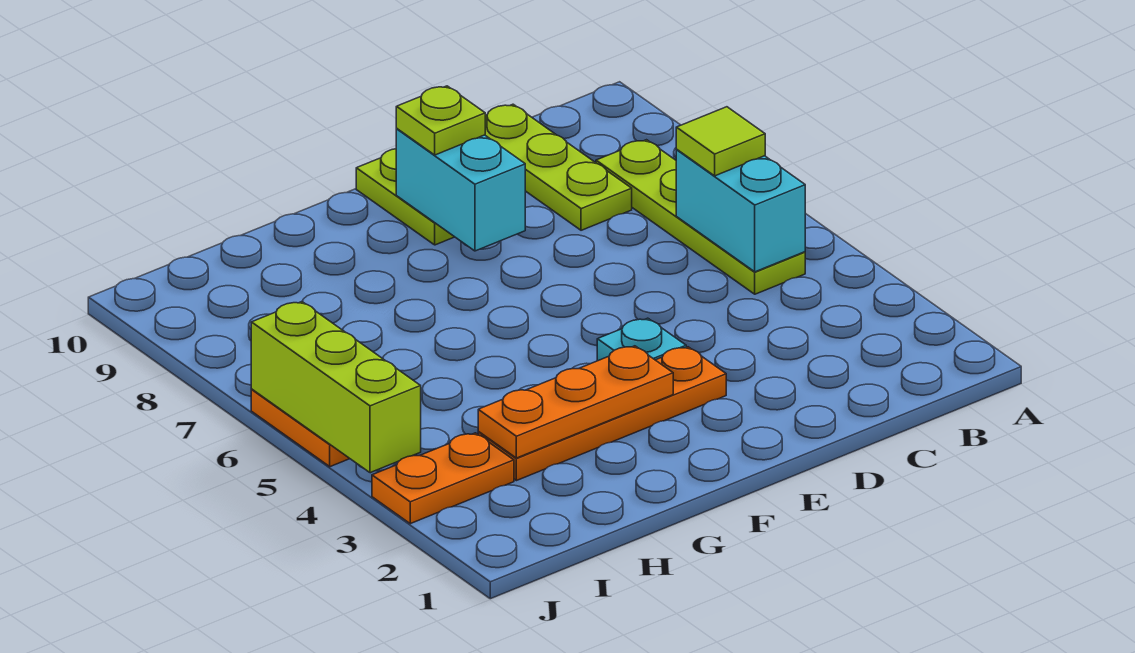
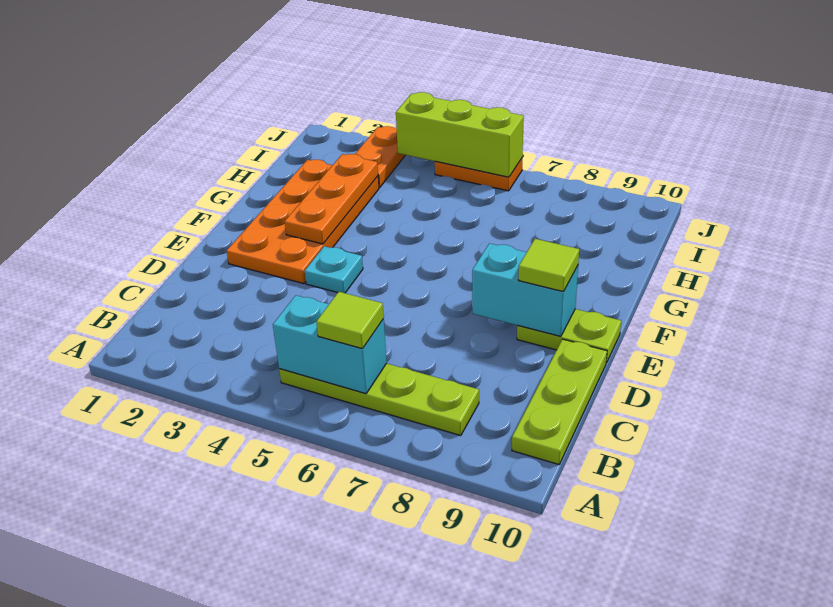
lime plate C8:C10 level 1 -> lime plate B10:D10 level 1
orange plate E3:H3 level 1 -> orange plate E2:H3 level 1
lime plate E9 level 3 -> lime tile E9 level 3

